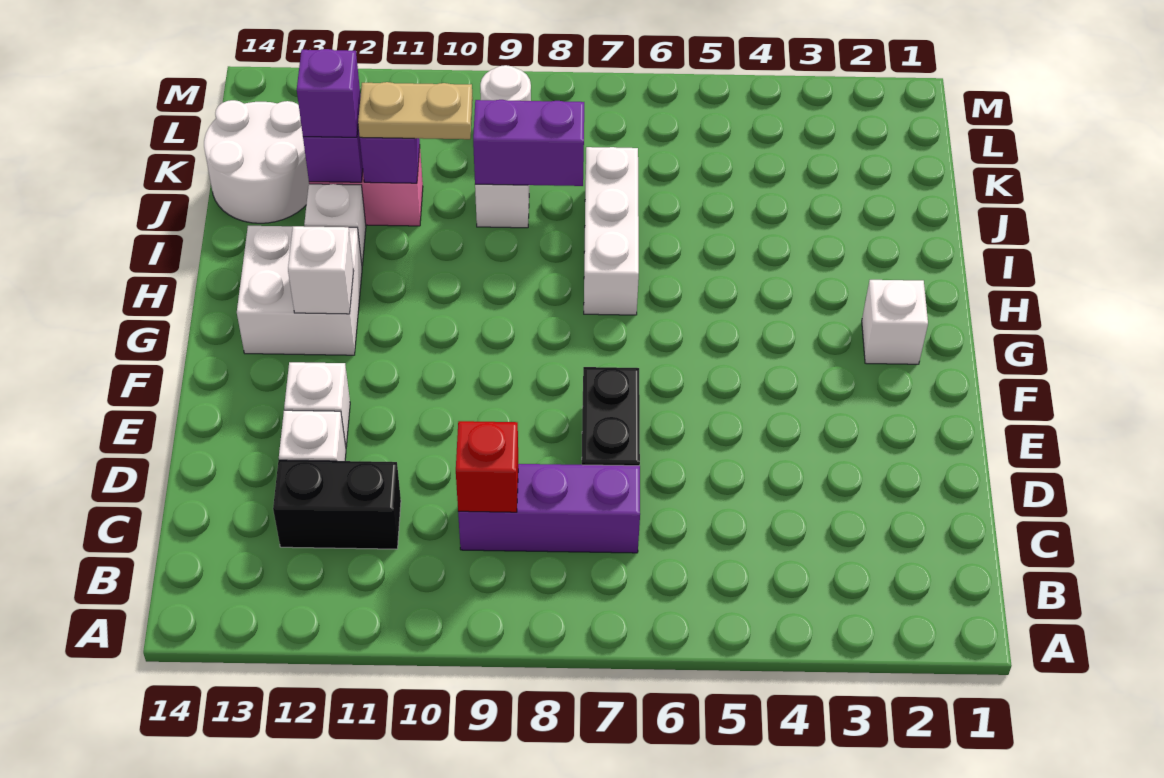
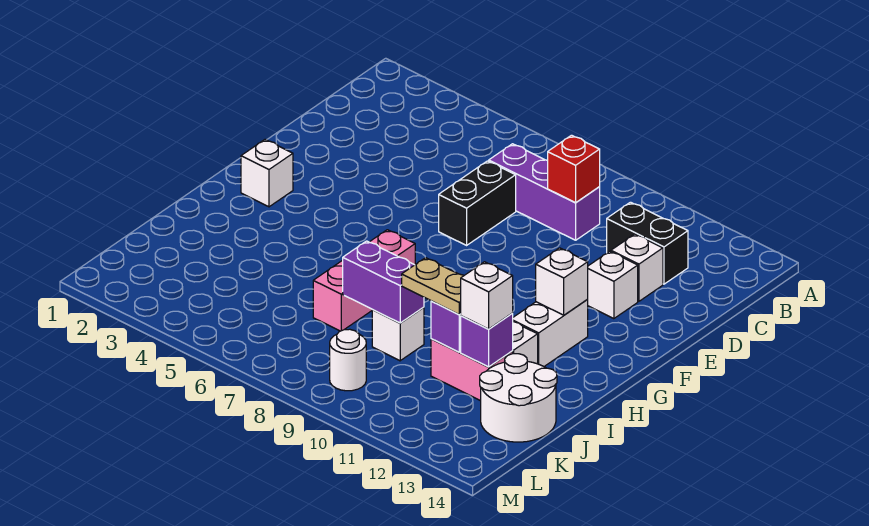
white brick G12:H13 level 1 -> white brick G12:H12 level 1
white brick H7:J7 level 1 -> pink brick H7:J7 level 1
purple brick J12 level 3 -> white brick J12 level 3

